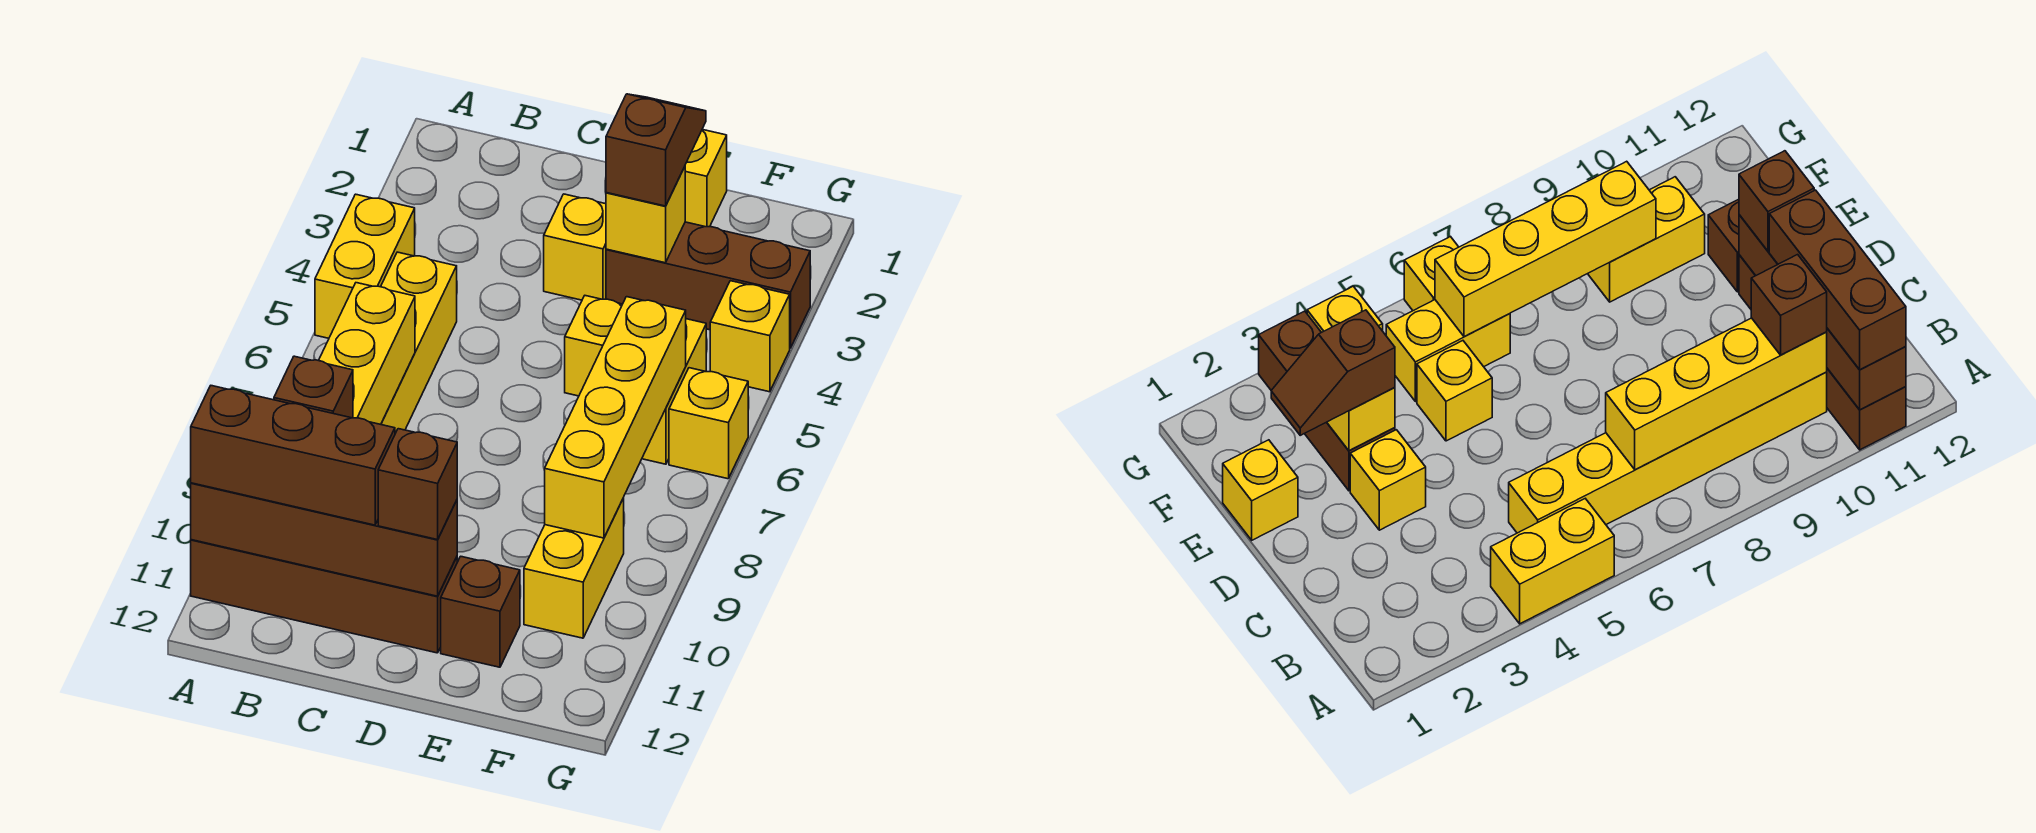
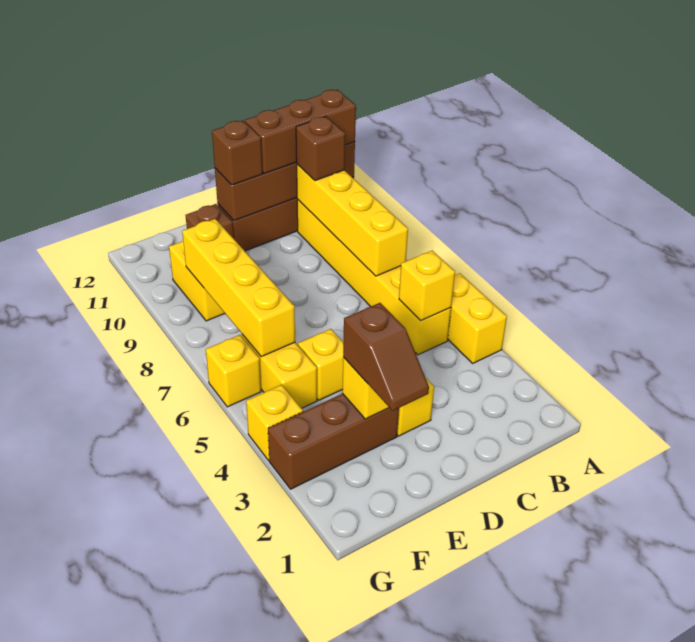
yellow brick E1 level 1 -> yellow brick B5 level 2

